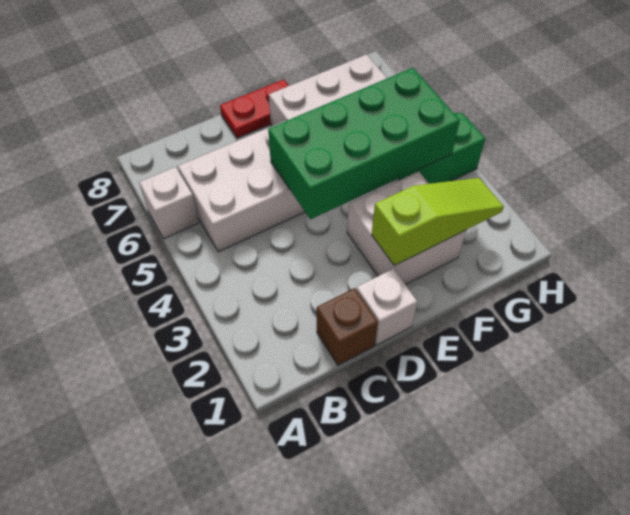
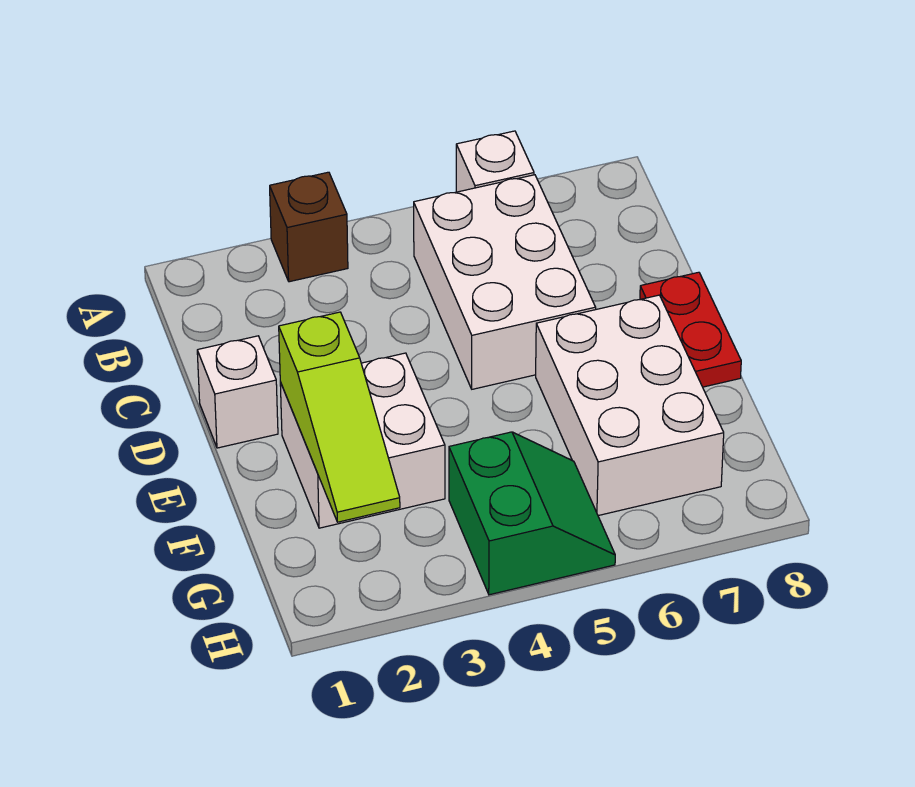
brown brick C1 level 1 -> brown brick A3 level 1
green brick D4:G5 level 2 -> none

